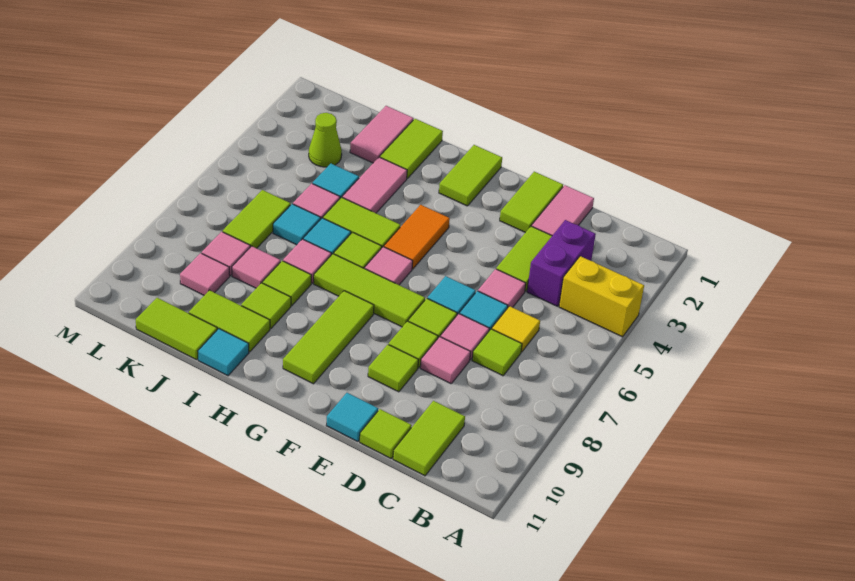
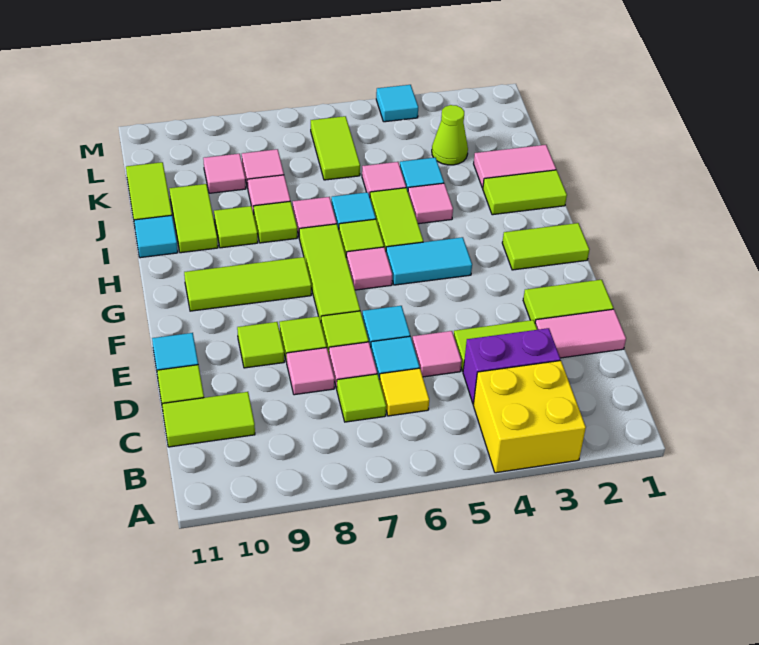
yellow brick A4:B4 level 1 -> yellow brick A3:B4 level 1
orange tile G4:G5 level 1 -> cyan tile G4:G5 level 1
pink tile I3:I4 level 1 -> pink tile I4 level 1
cyan tile J6 level 1 -> cyan tile M4 level 1
lime tile K6:K7 level 1 -> lime tile K6:L6 level 1

